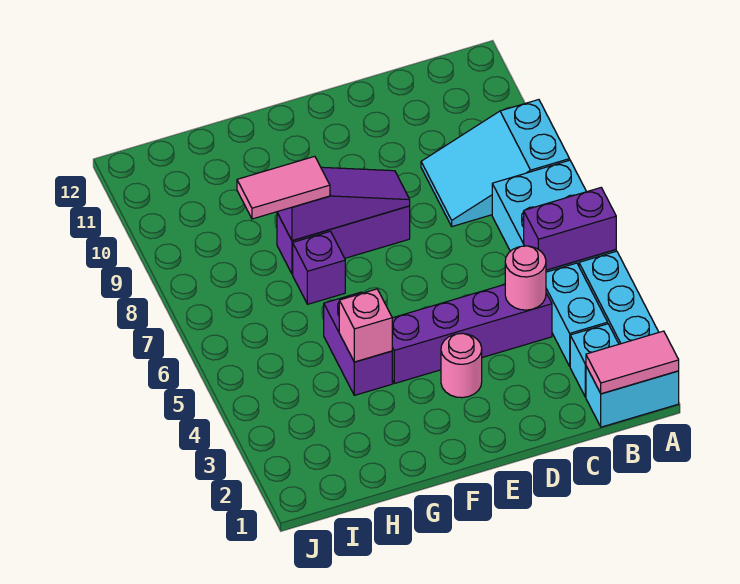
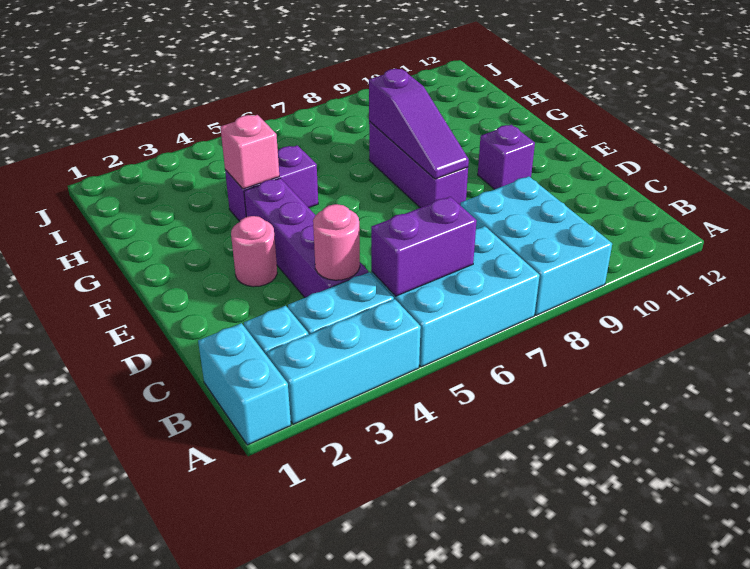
pink tile A1:B1 level 2 -> none
purple brick A5:B5 level 2 -> purple brick B5:B6 level 2
cyan slope A8:C9 level 1 top A -> cyan brick A8:C9 level 1
purple brick G7 level 1 -> purple brick E10 level 1
pink tile G8:H8 level 3 -> none

